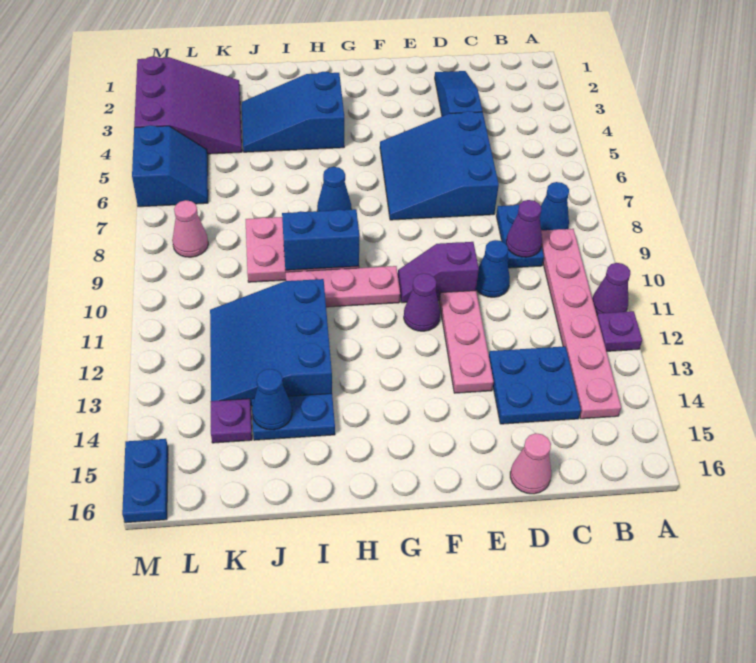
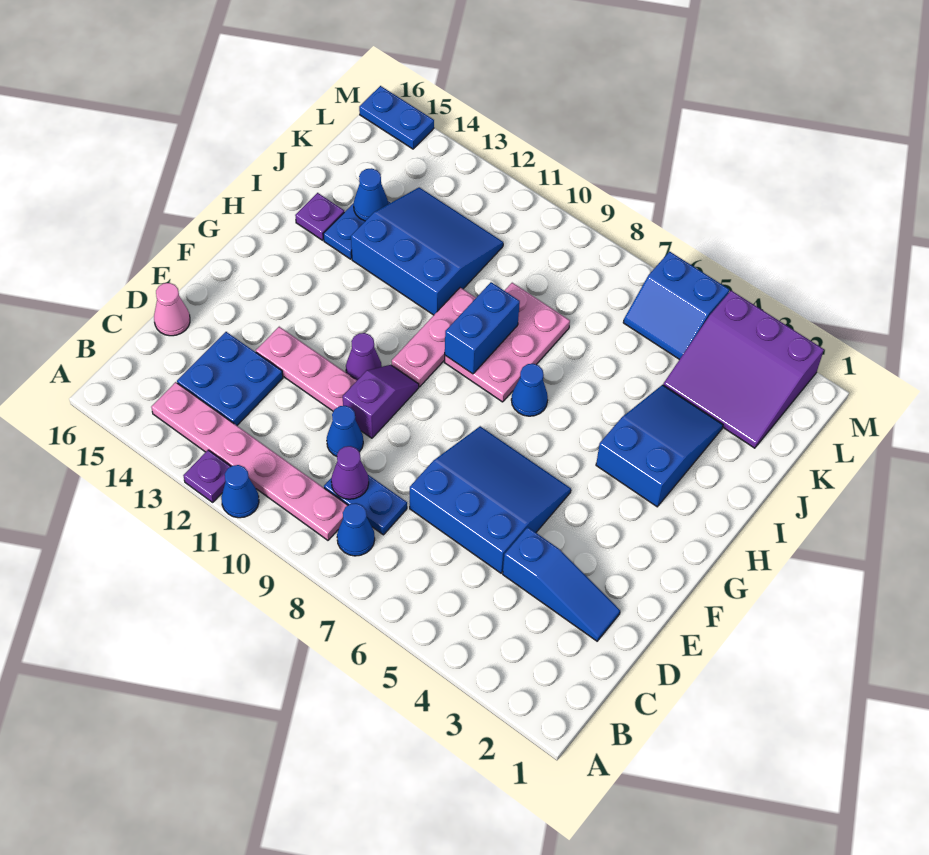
purple cone A11 level 1 -> blue cone A11 level 1
purple plate K14 level 1 -> purple plate I15 level 1
pink cone L8 level 1 -> none

